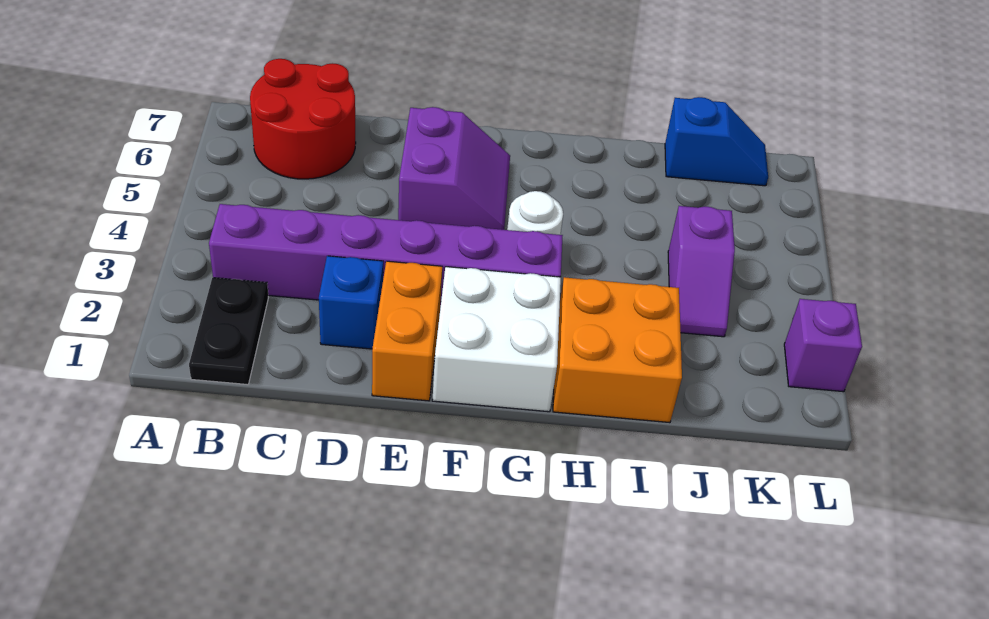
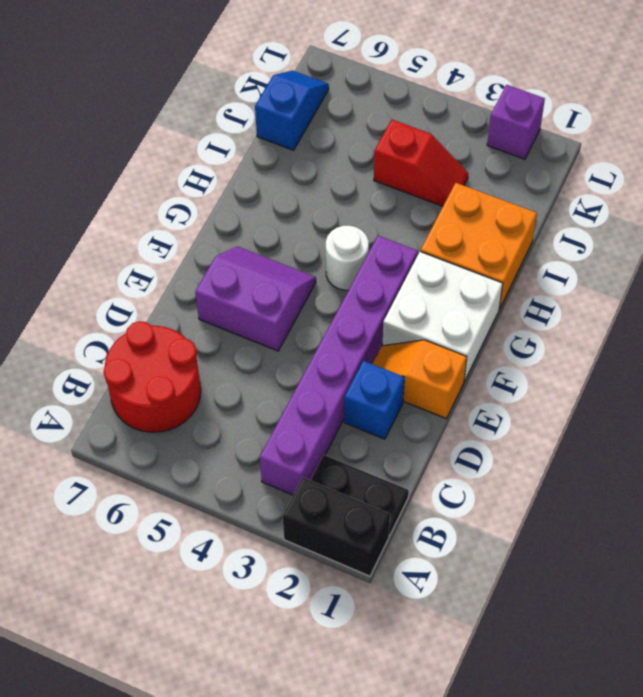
none -> black brick A1:A2 level 1
orange brick E1:E2 level 1 -> orange slope E1:E2 level 1 top 1
purple slope J3:J4 level 1 top 4 -> red slope J3:J4 level 1 top 4

